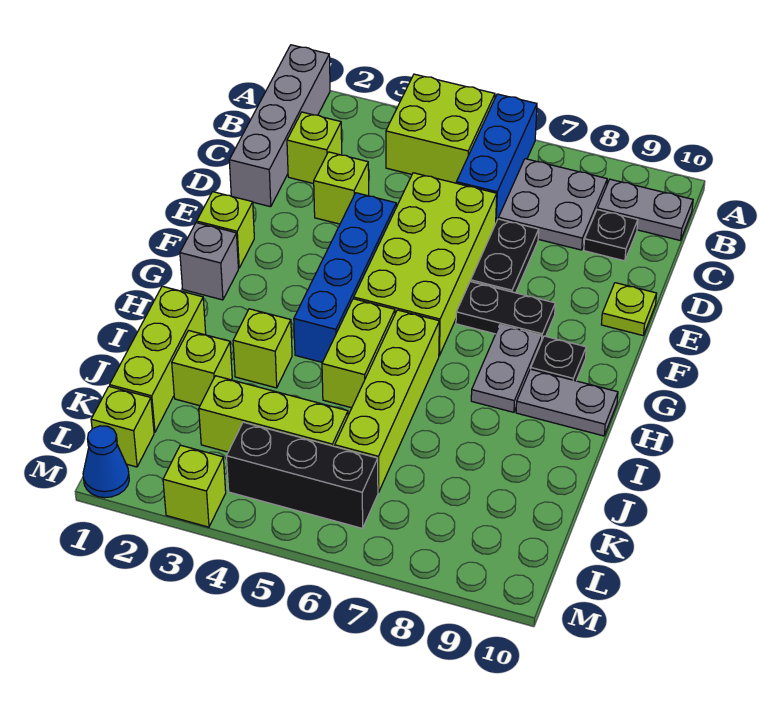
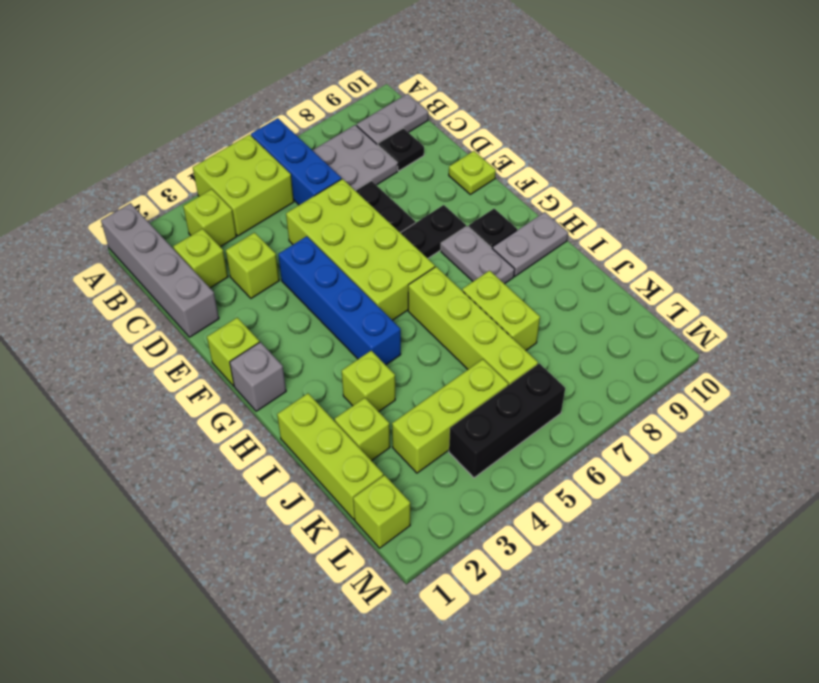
lime brick H5:I5 level 1 -> lime brick I7:J7 level 1
blue cone M1 level 1 -> none
lime brick M3 level 1 -> lime brick B3 level 1

